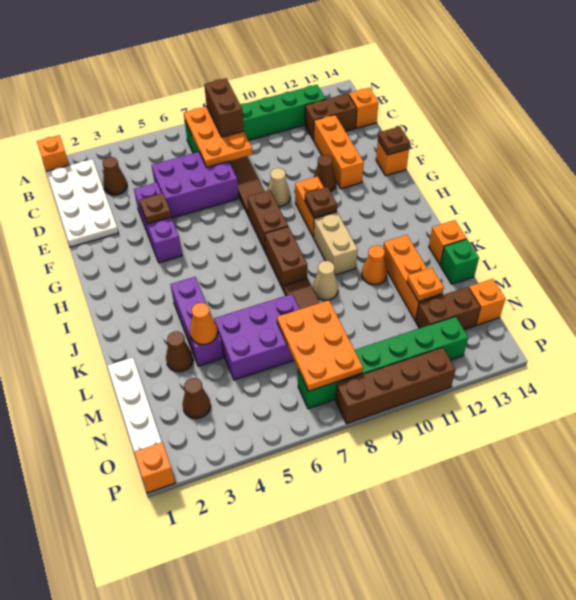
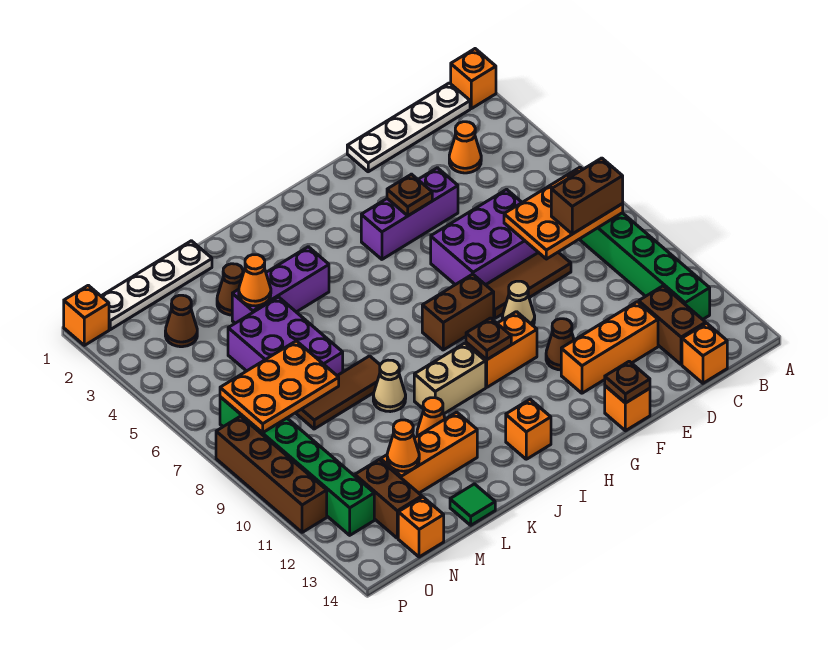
white plate B1:E2 level 1 -> white plate B1:E1 level 1
brown cone C3 level 1 -> orange cone C3 level 1
purple brick D5:E7 level 1 -> purple brick D6:F7 level 1
brown brick I8:J8 level 1 -> none
orange brick K14 level 1 -> orange brick I13 level 1
green brick L14 level 1 -> green tile L14 level 1
orange plate M12 level 2 -> orange cone M12 level 2

